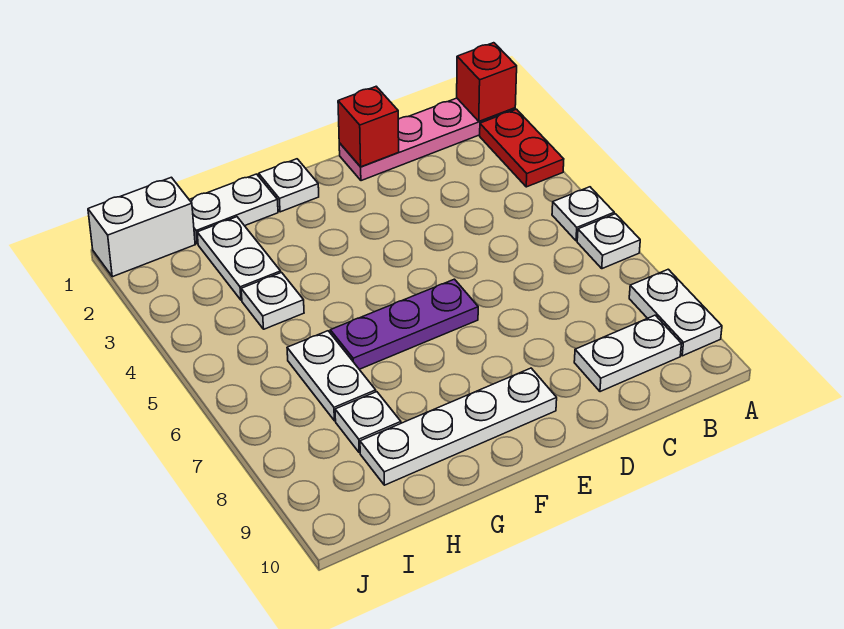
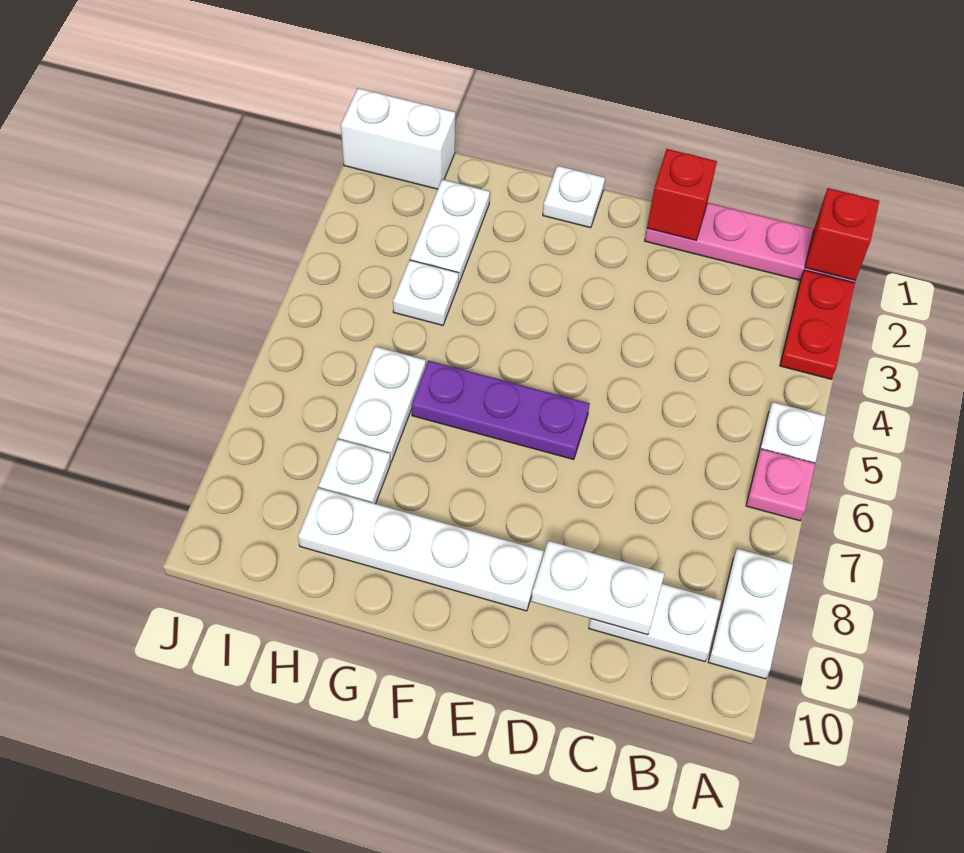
white plate A6 level 1 -> pink plate A6 level 1
white plate G1:H1 level 1 -> white plate C9:D9 level 2

